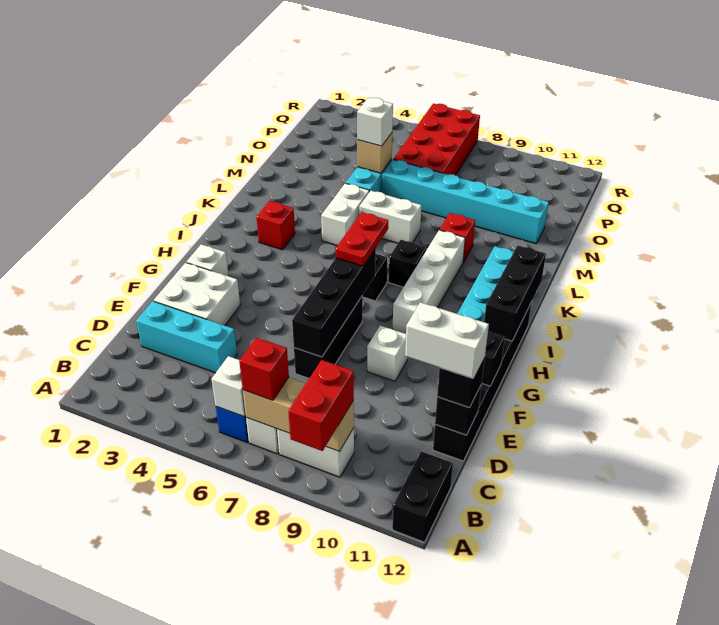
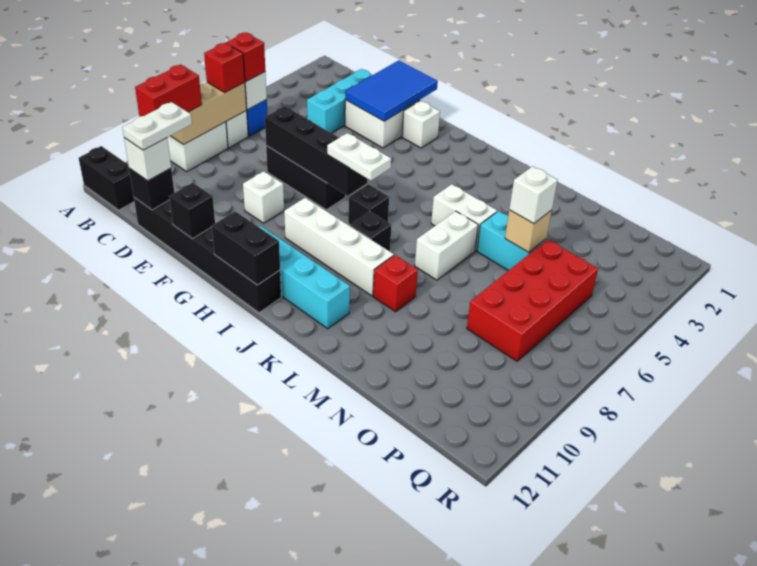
red brick A9:B9 level 3 -> red brick B9:B10 level 3
white brick D11:D12 level 4 -> white plate D11:D12 level 4
black brick D12 level 3 -> white brick D12 level 3
none -> blue tile E1:F3 level 2
red plate H7:I7 level 3 -> white plate H7:I7 level 3
black brick H12:J12 level 2 -> black brick H12:I12 level 2
red brick J3 level 1 -> red brick B6 level 3
cyan brick N6:N11 level 1 -> none
red brick O6:R7 level 1 -> red brick O5:P8 level 1

